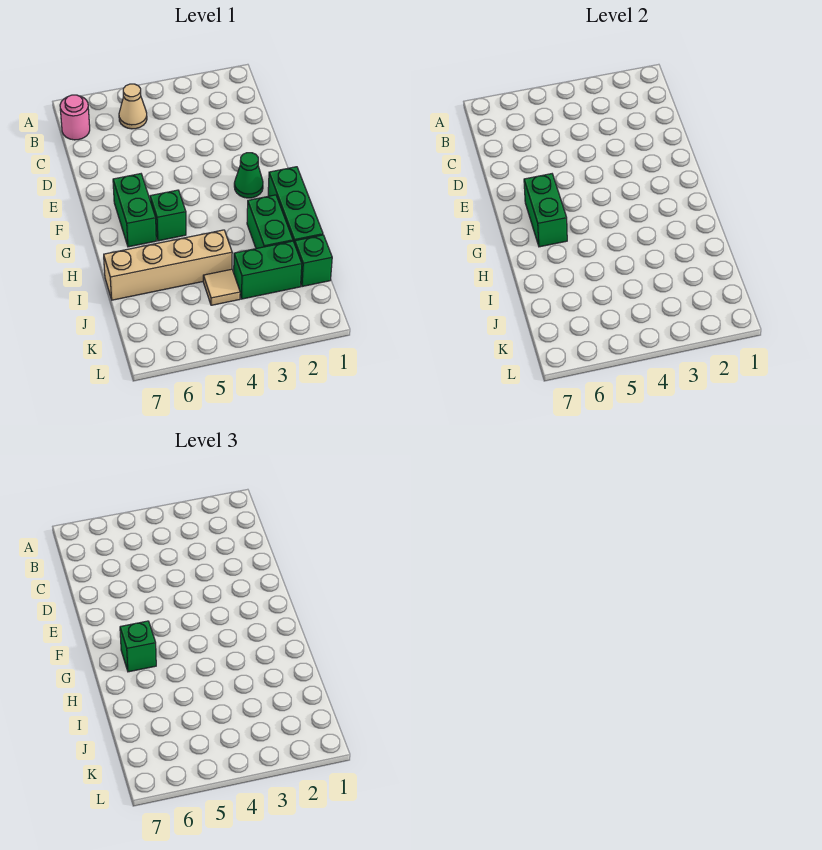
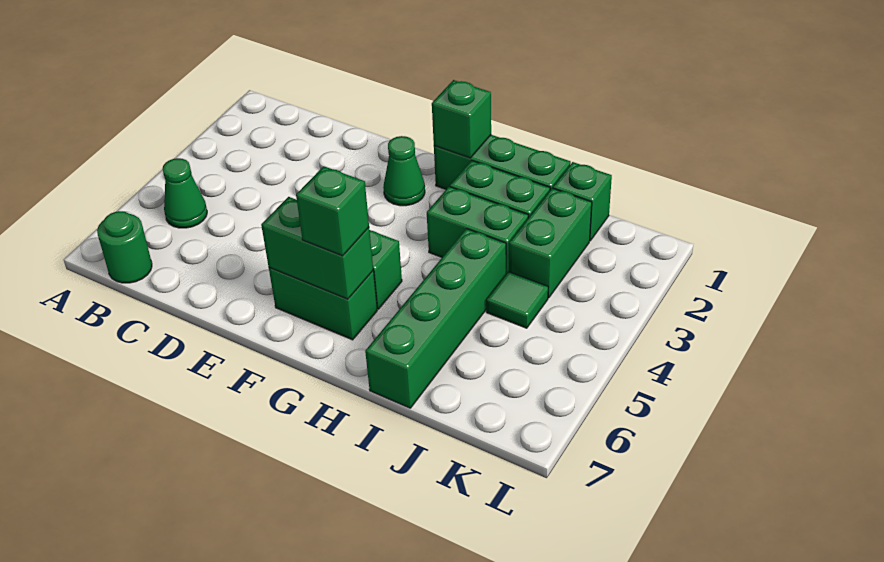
tan cone B5 level 1 -> green cone B5 level 1
pink round brick B7 level 1 -> green round brick B7 level 1
none -> green brick G1 level 2
none -> green brick H3:I3 level 1
tan brick I4:I7 level 1 -> green brick I4:I7 level 1
tan tile J4 level 1 -> green tile J4 level 1

